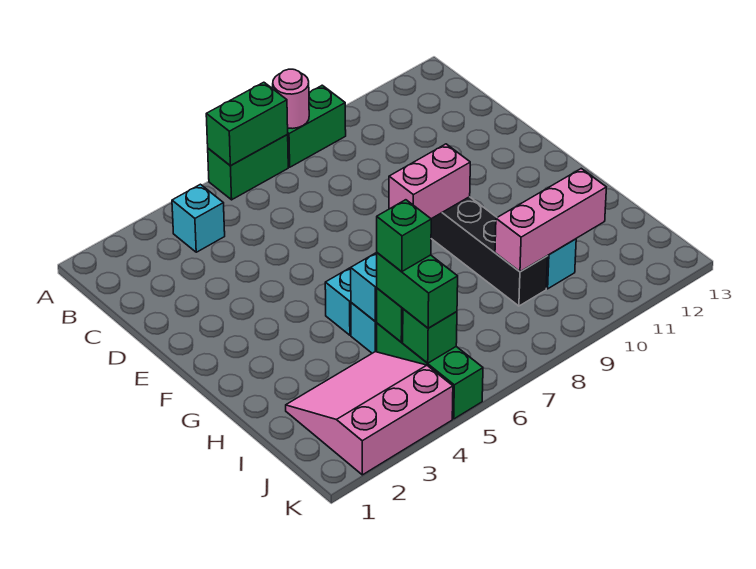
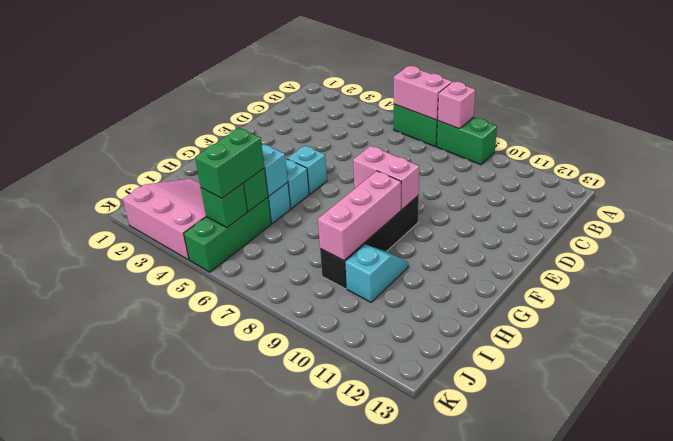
green brick A6:A7 level 2 -> pink brick A6:A7 level 2
pink round brick A8 level 2 -> pink brick A8 level 2
cyan brick B4 level 1 -> cyan brick F5 level 1
green brick I5 level 4 -> none
pink brick I9:I11 level 2 -> pink brick G9:I9 level 2

